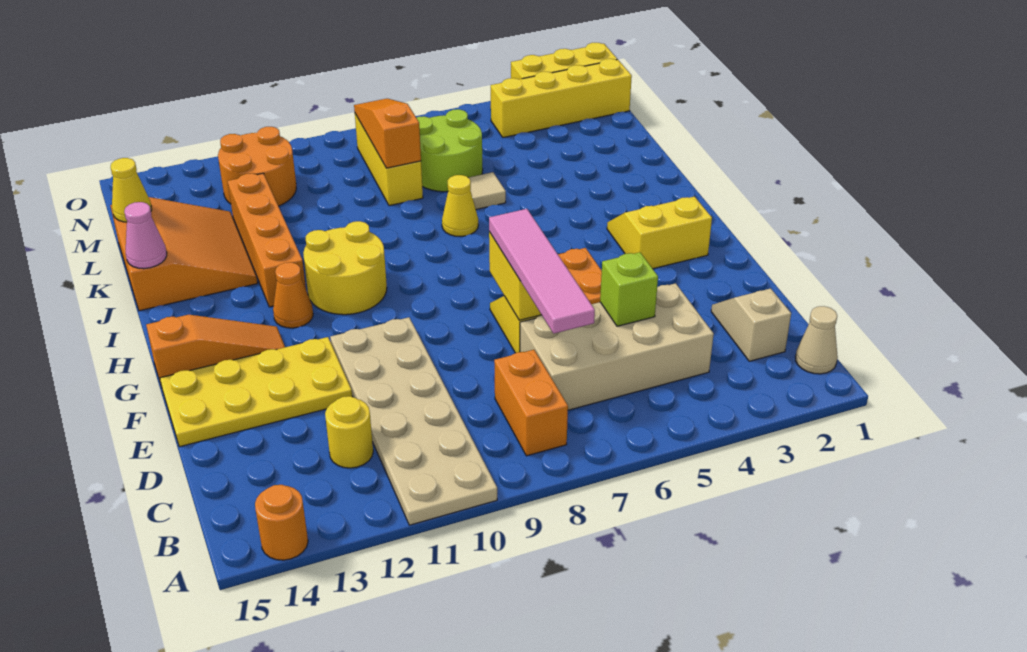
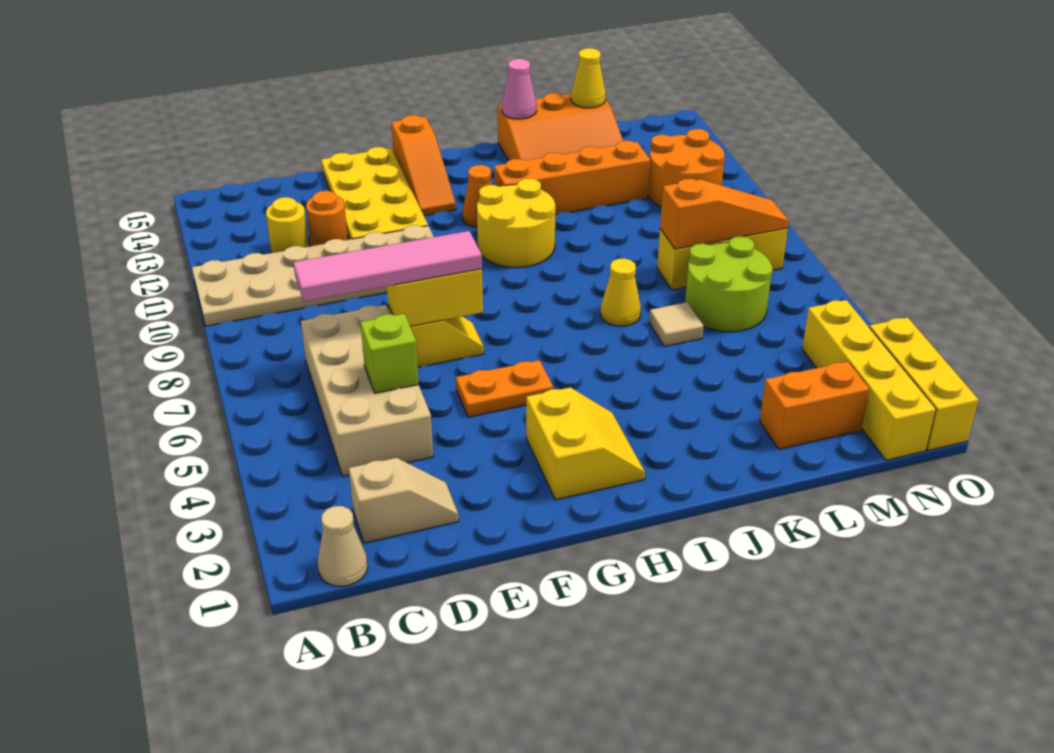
orange round brick A14 level 1 -> orange round brick D12 level 1
orange brick B8:C8 level 1 -> orange brick L2:M2 level 1

